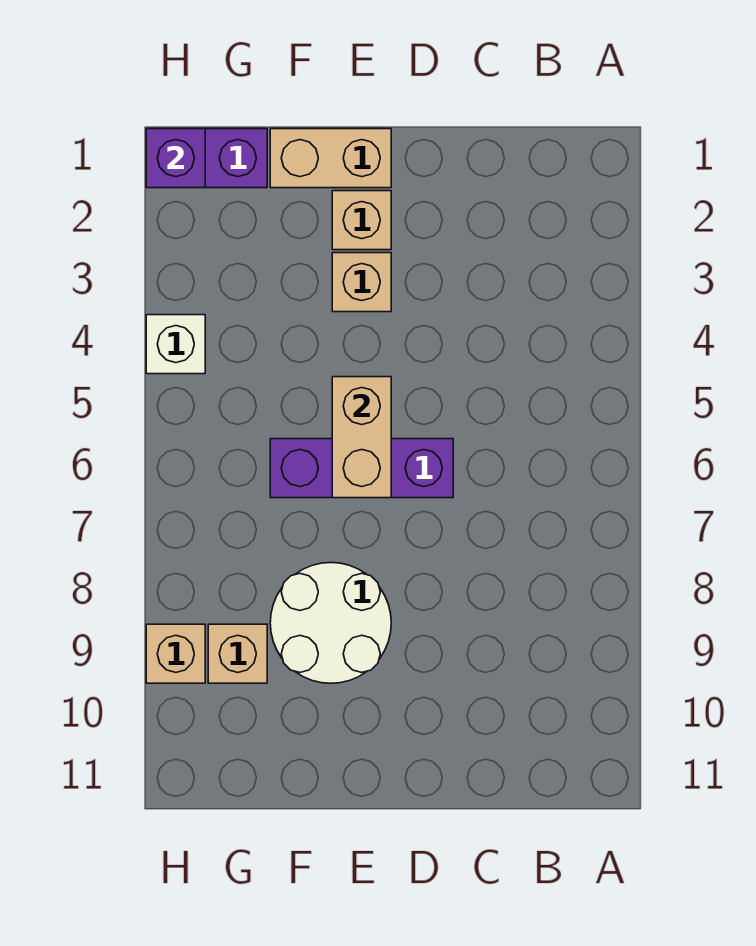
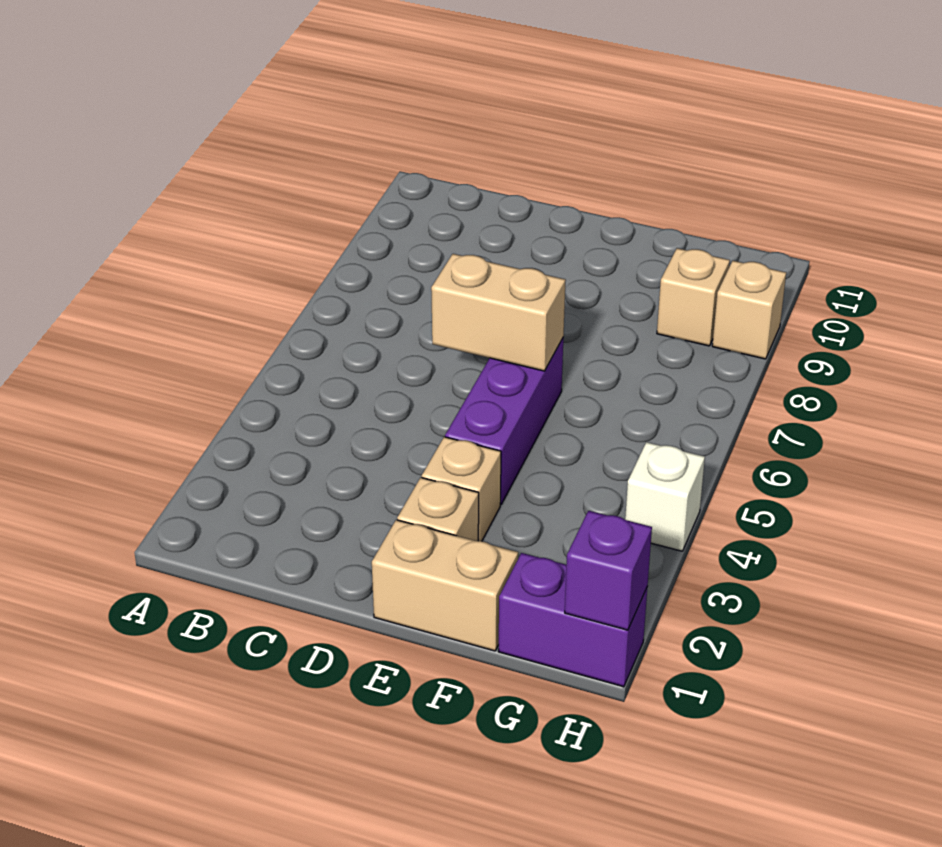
purple brick D6:F6 level 1 -> purple brick E4:E6 level 1
tan brick E5:E6 level 2 -> tan brick D6:E6 level 2
white round brick E8:F9 level 1 -> none

